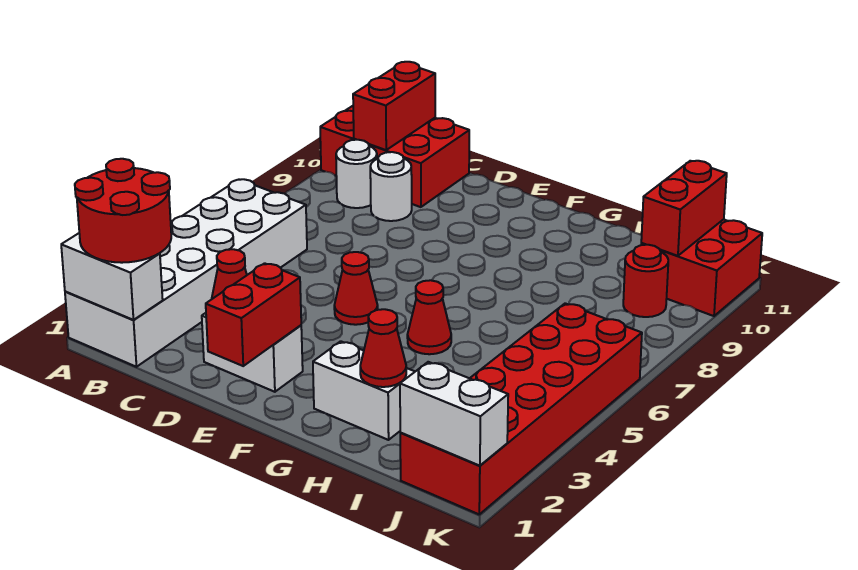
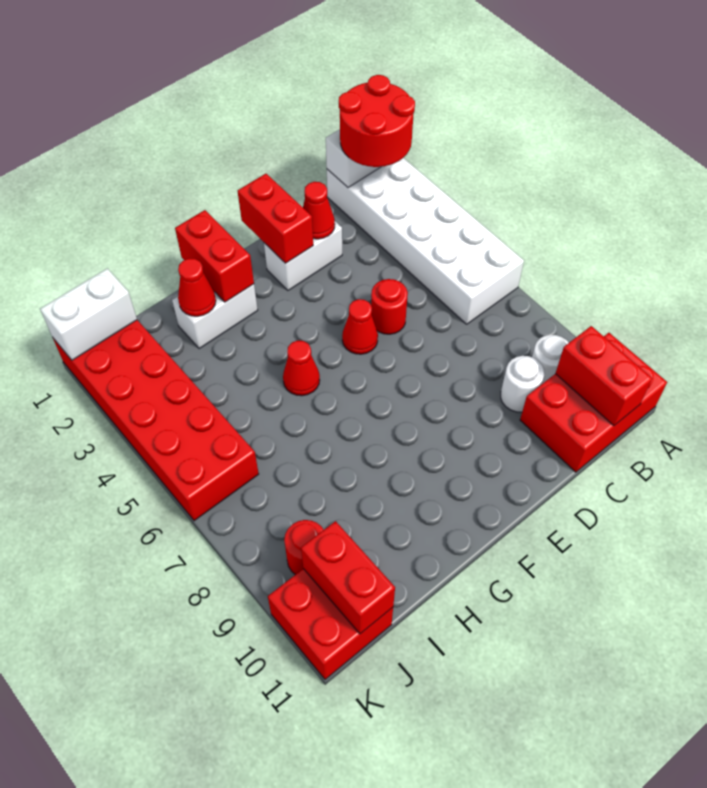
none -> red round brick D5 level 1
none -> red brick G1:G2 level 2

